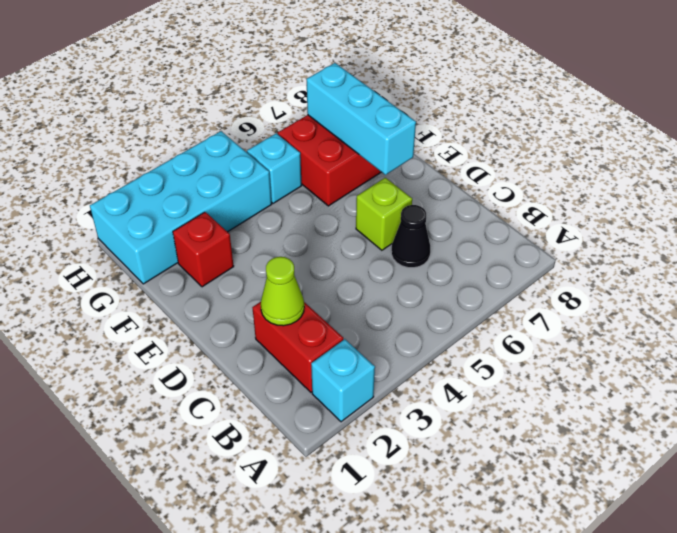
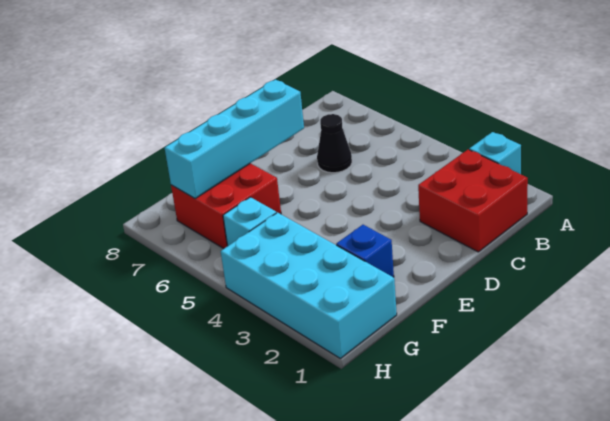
red brick B2:C2 level 1 -> red brick B1:C2 level 1
lime cone C2 level 2 -> none
lime brick D6 level 1 -> none
cyan brick E7:G7 level 2 -> cyan brick D7:G7 level 2
red brick F2 level 1 -> blue brick F2 level 1

